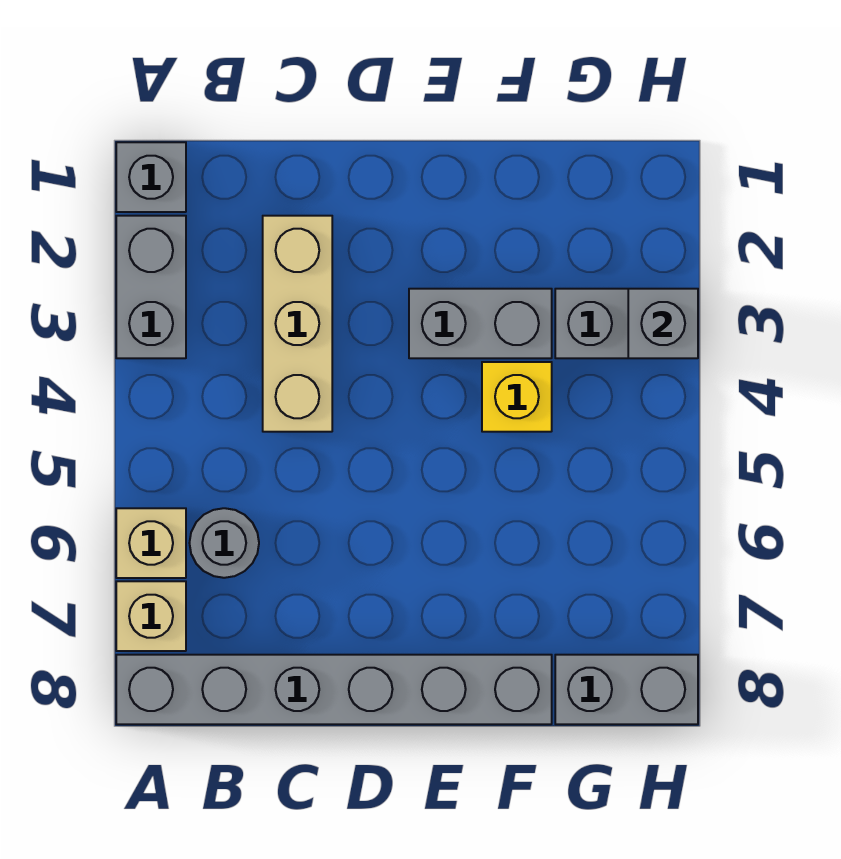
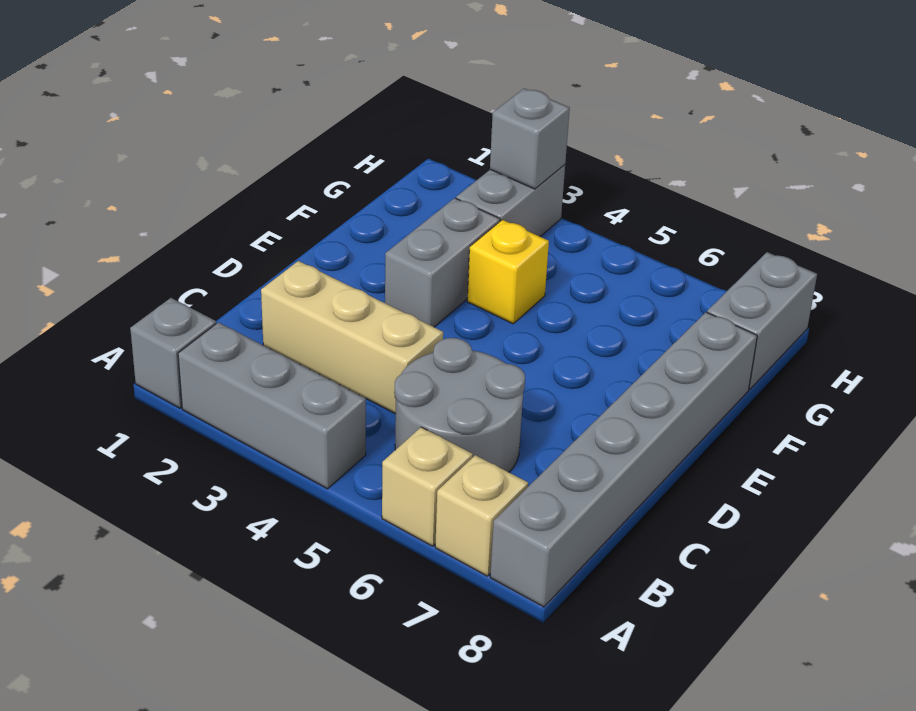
grey brick A2:A3 level 1 -> grey brick A2:A4 level 1
grey round brick B6 level 1 -> grey round brick B5:C6 level 1

